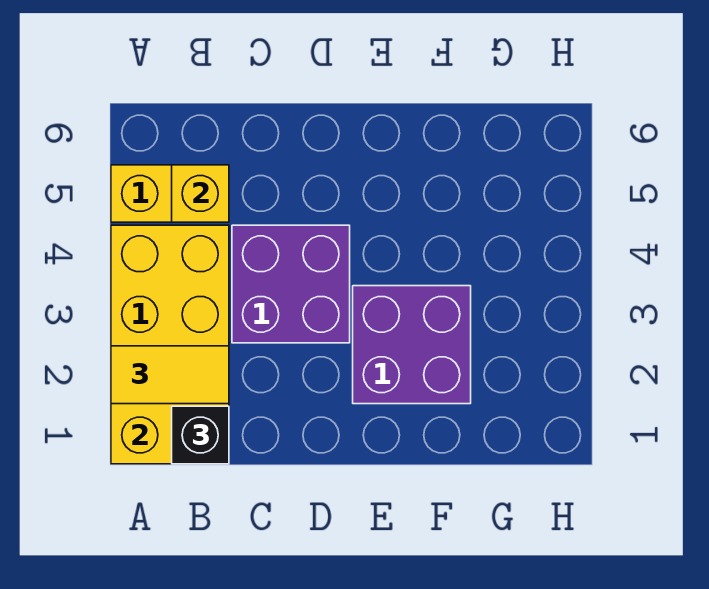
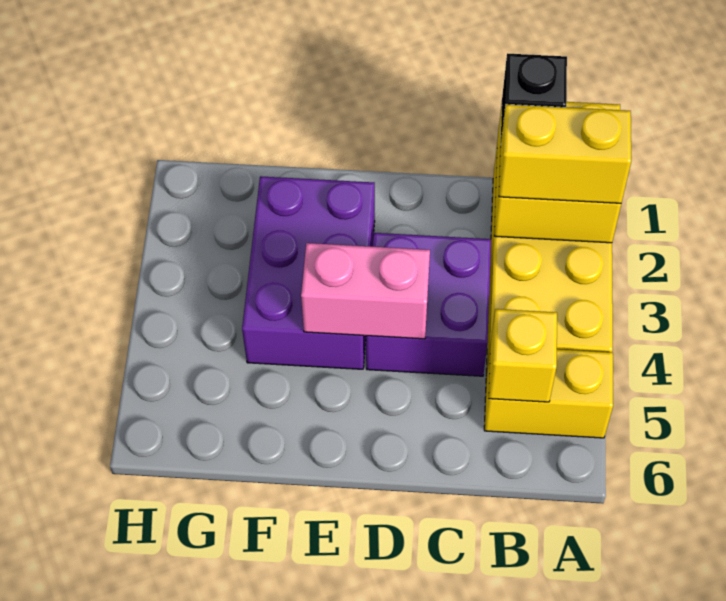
yellow tile A2:B2 level 3 -> yellow brick A2:B2 level 3
none -> pink brick D4:E4 level 2
purple brick E2:F3 level 1 -> purple brick E2:F4 level 1

